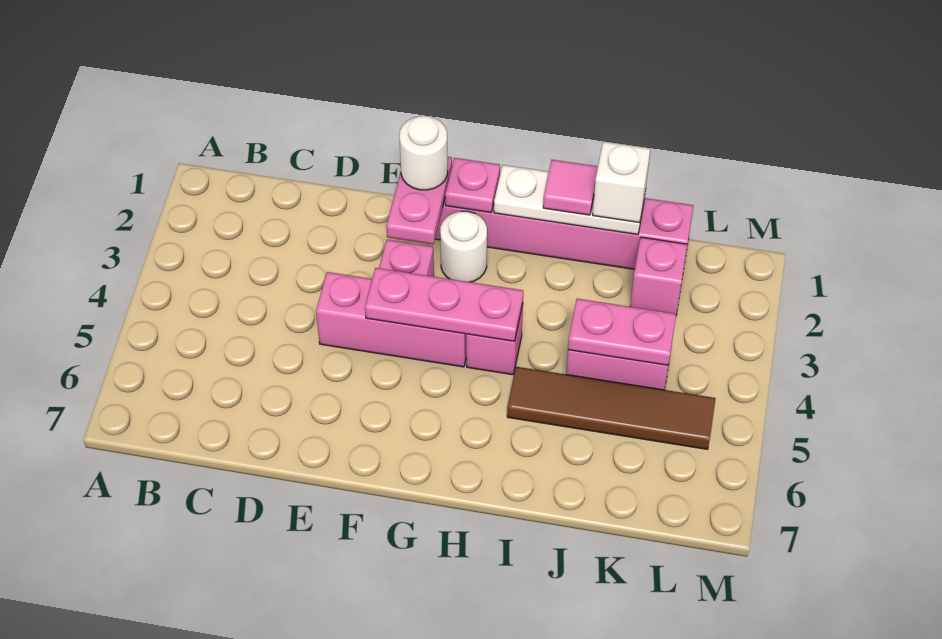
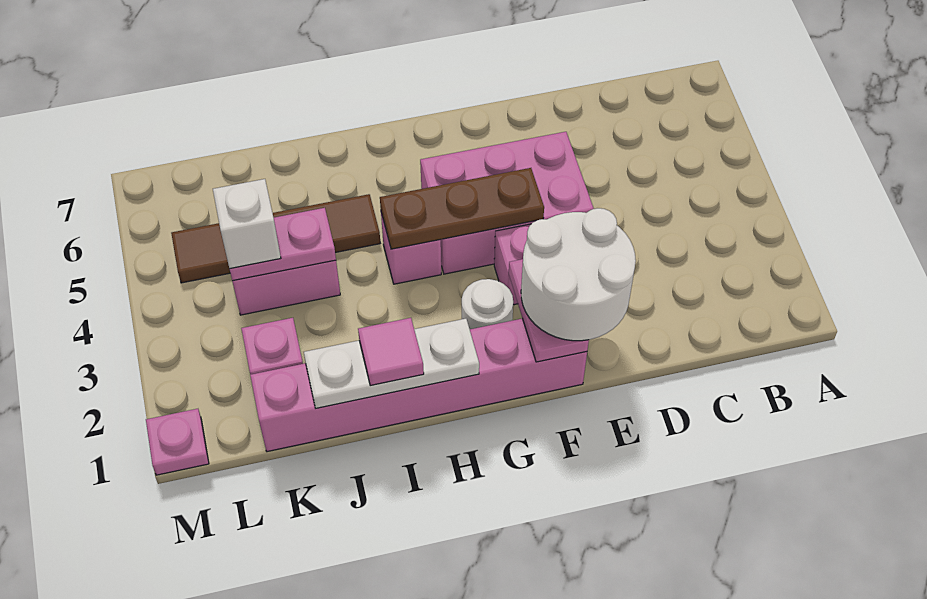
pink brick E4:G4 level 1 -> pink brick E4:G5 level 1
white round brick F1 level 3 -> white round brick E1:F2 level 3
pink plate F4:H4 level 2 -> brown plate F4:H4 level 2
pink plate G1 level 2 -> pink plate M1 level 1
white brick J1 level 3 -> white brick K4 level 3

